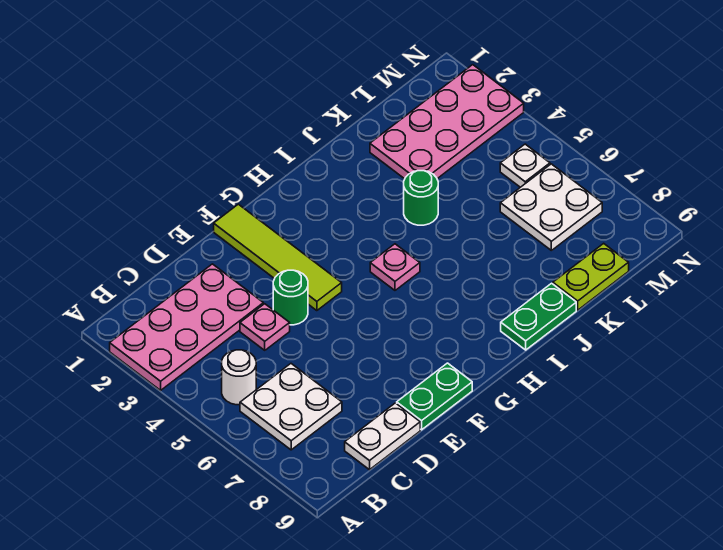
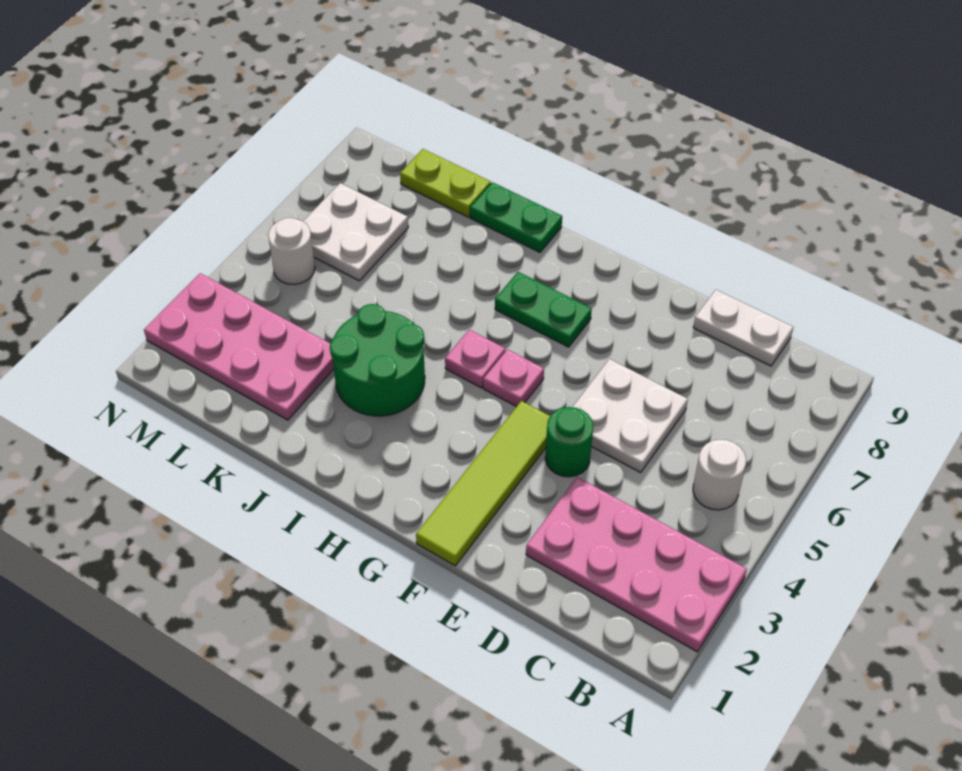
white plate B6:C7 level 1 -> white plate D5:E6 level 1
pink plate D4 level 1 -> pink plate G5 level 1
green plate E9:F9 level 1 -> green plate G7:H7 level 1
green round brick J4 level 1 -> green round brick I3:J4 level 1
white plate M5 level 1 -> white round brick M5 level 1

